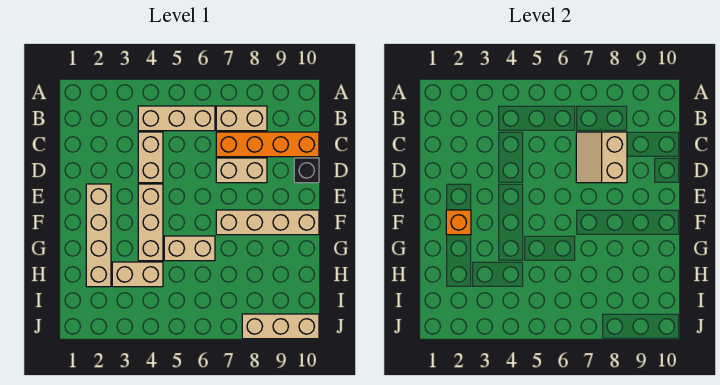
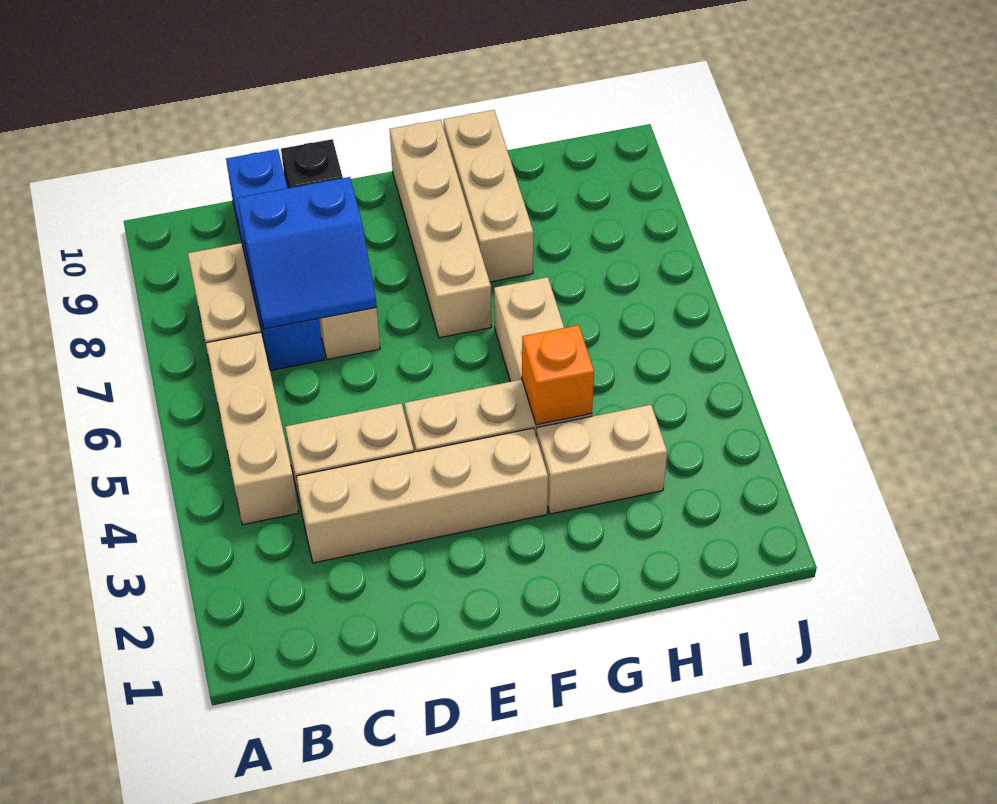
orange brick C7:C10 level 1 -> blue brick C7:C10 level 1
tan slope C7:D8 level 2 top 8 -> blue slope C7:D8 level 2 top 8
tan brick E2:H2 level 1 -> tan brick C3:F3 level 1
orange brick F2 level 2 -> orange brick G4 level 2
tan brick H3:H4 level 1 -> tan brick G3:H3 level 1
tan brick J8:J10 level 1 -> tan brick G8:G10 level 1

